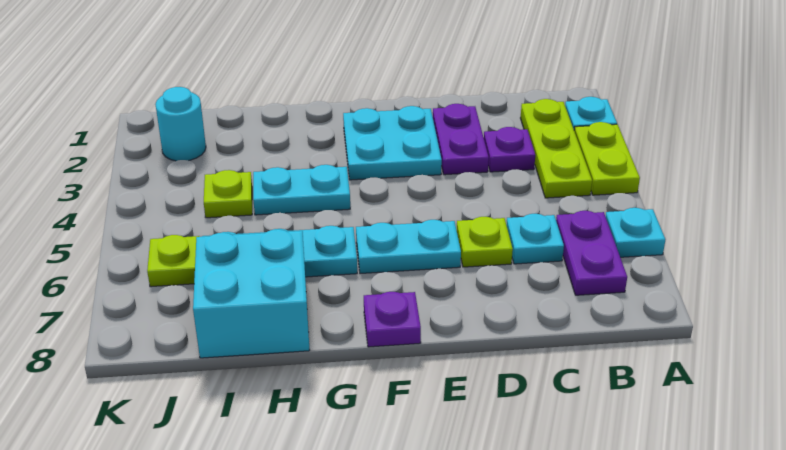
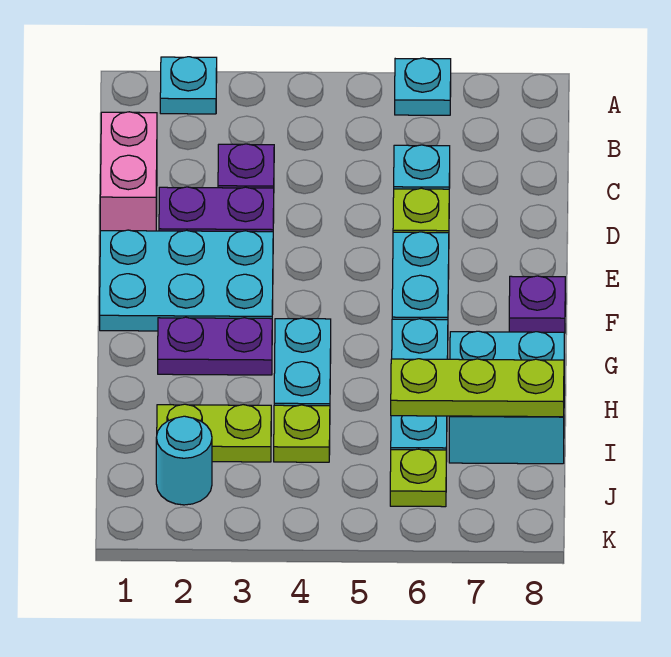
lime plate A3:A4 level 1 -> lime plate I2:I3 level 1
lime plate B2:B4 level 1 -> lime plate I6:I8 level 2
purple plate B6:B7 level 1 -> purple plate G2:G3 level 1
none -> pink brick C1:D1 level 1
cyan plate E2:F3 level 1 -> cyan plate E1:F3 level 1

